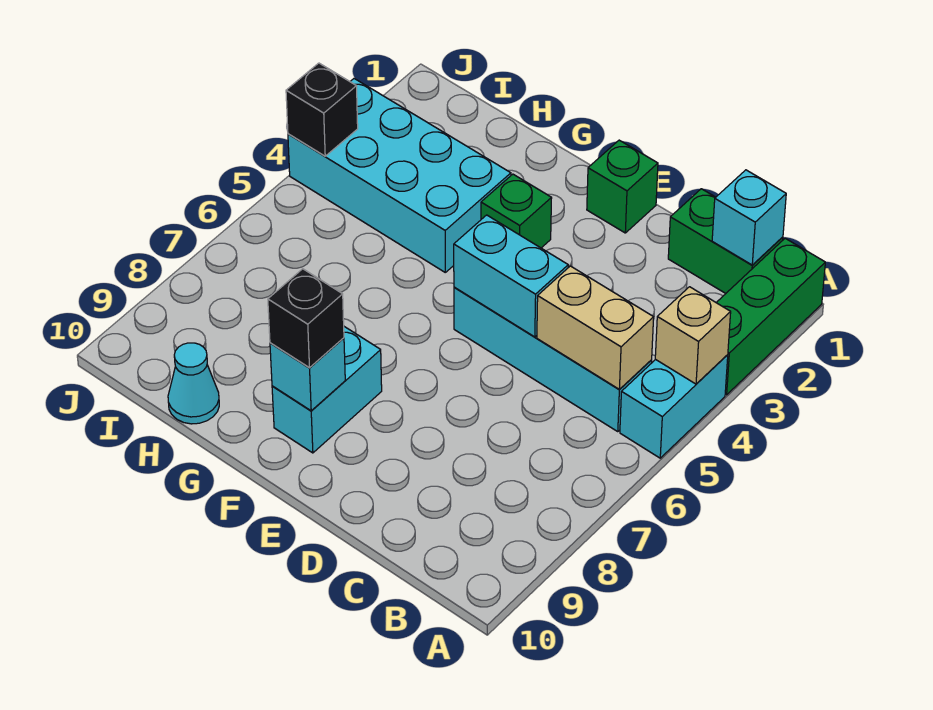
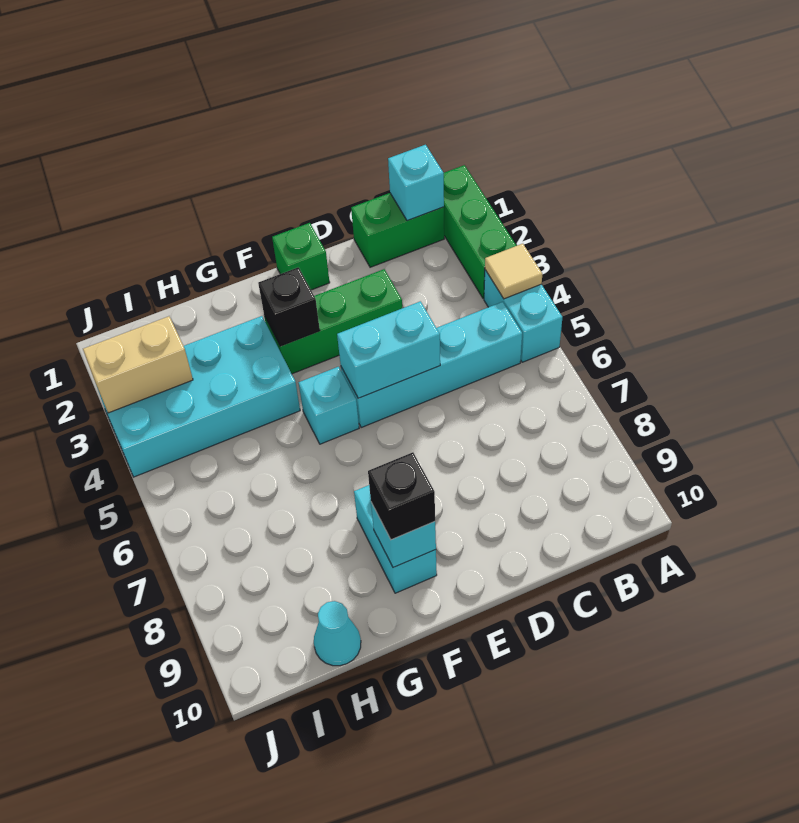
tan brick A4 level 2 -> tan tile A4 level 2
tan brick B5:C5 level 2 -> tan brick I3:J3 level 2
green brick F3 level 1 -> green brick D3:F3 level 1
none -> cyan brick F5 level 1
black brick J4 level 2 -> black brick F3 level 2

